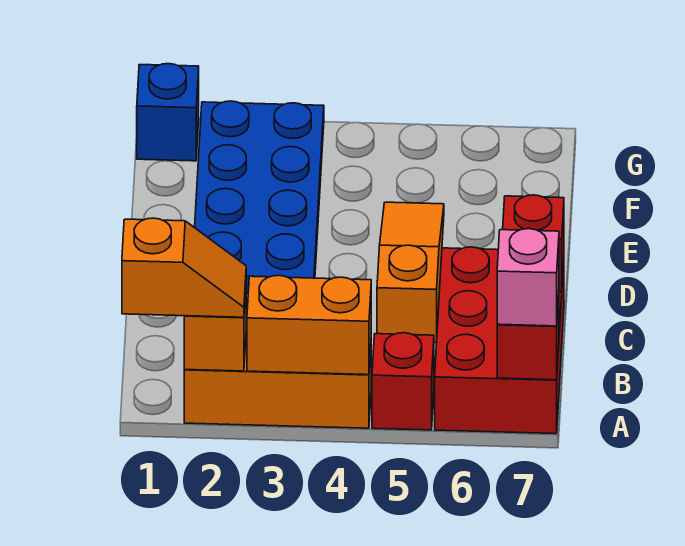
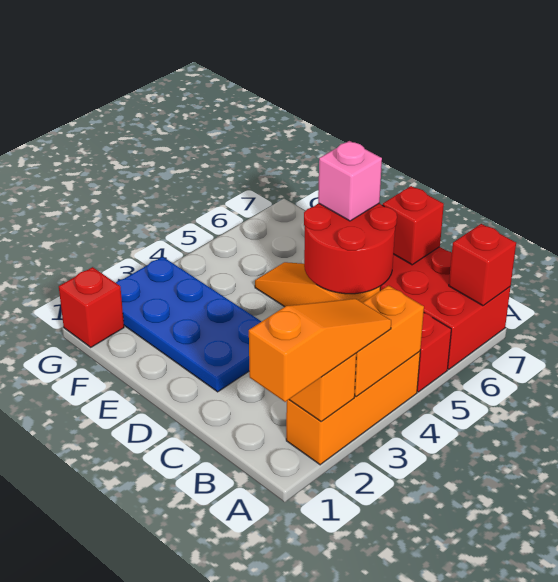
orange slope A1:A2 level 3 top 1 -> orange slope A1:A3 level 3 top 1
pink brick A7 level 3 -> pink brick D6 level 3
none -> red round brick C5:D6 level 2
blue brick G1 level 1 -> red brick G1 level 1

